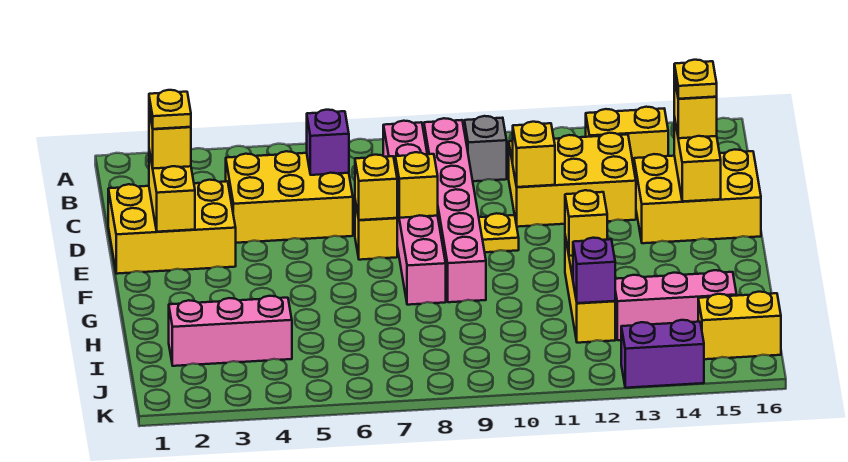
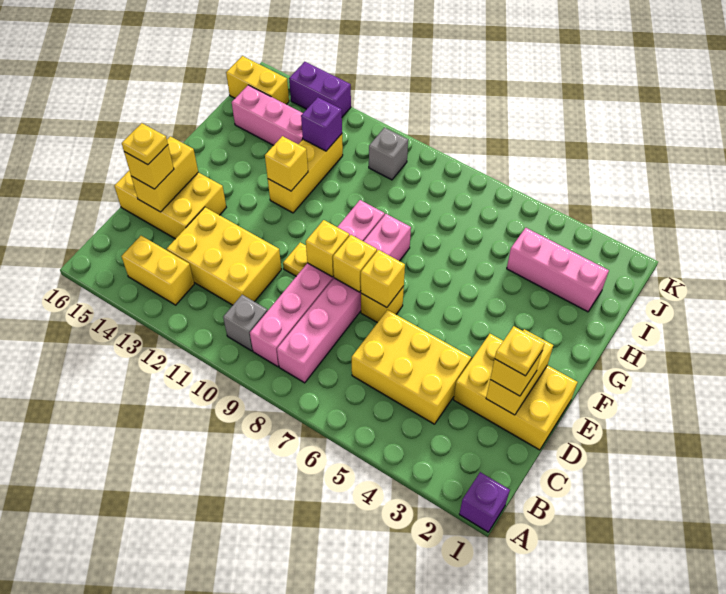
purple brick C6 level 2 -> purple brick A1 level 1
yellow brick D11 level 2 -> yellow brick E9 level 2
none -> grey brick J10 level 1

